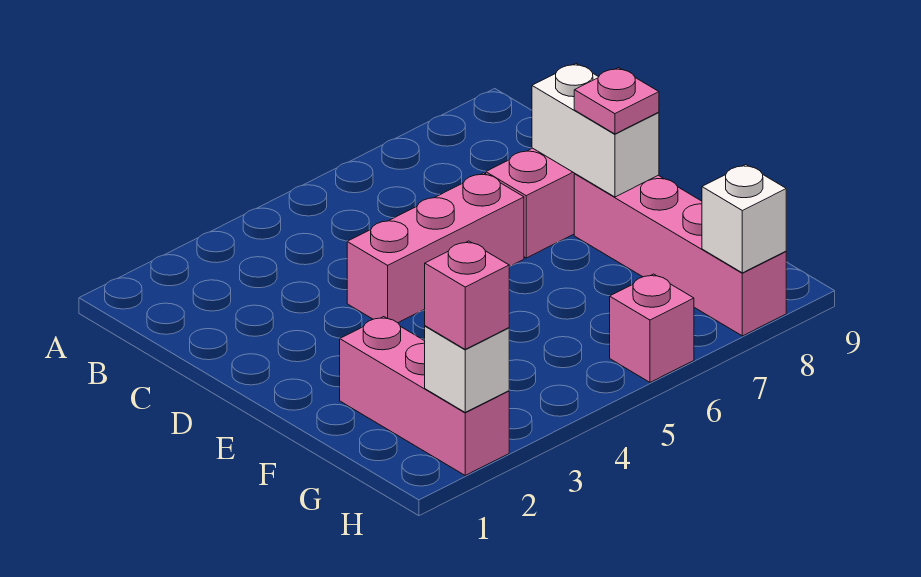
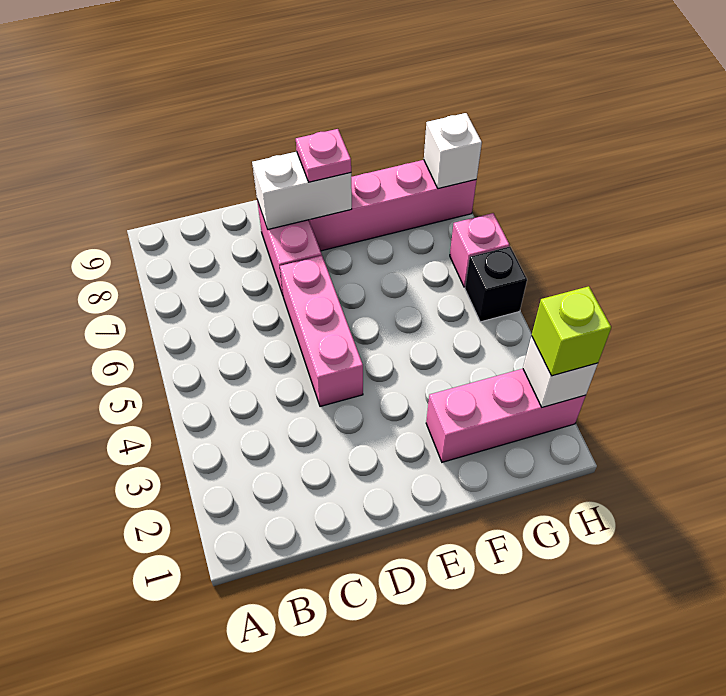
pink brick H2 level 3 -> lime brick H2 level 3
none -> black brick H5 level 1

